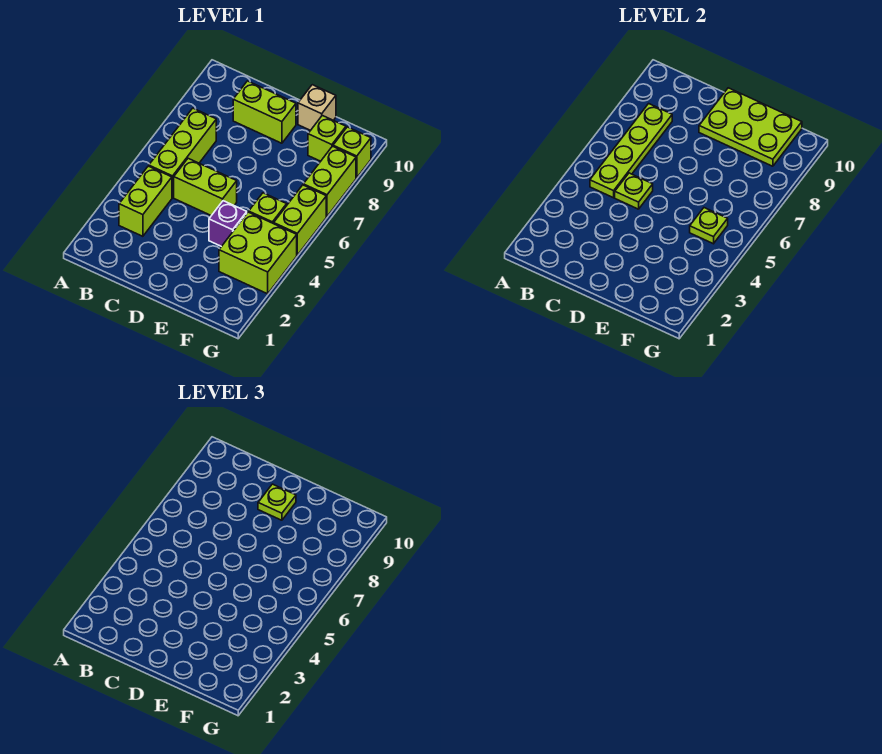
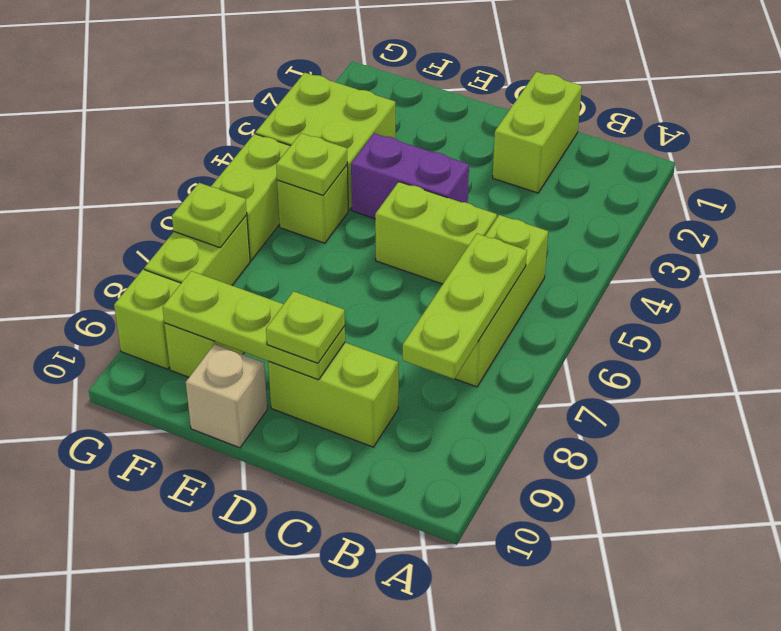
lime brick B3:B4 level 1 -> lime brick C1:C2 level 1
lime plate B5:B8 level 2 -> lime plate B6:B8 level 2
lime plate C5 level 2 -> lime plate G7 level 2
lime plate D9:F10 level 2 -> lime plate D9:F9 level 2
purple brick E4 level 1 -> purple brick D4:E4 level 1

